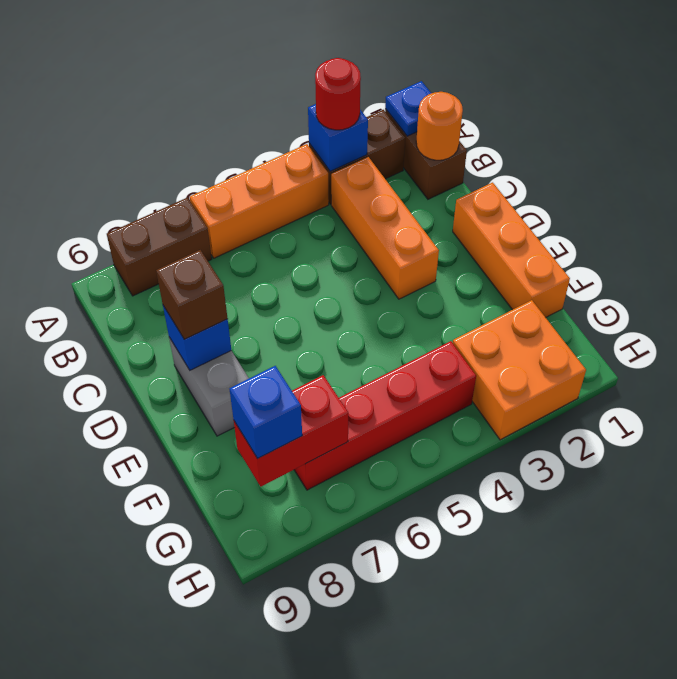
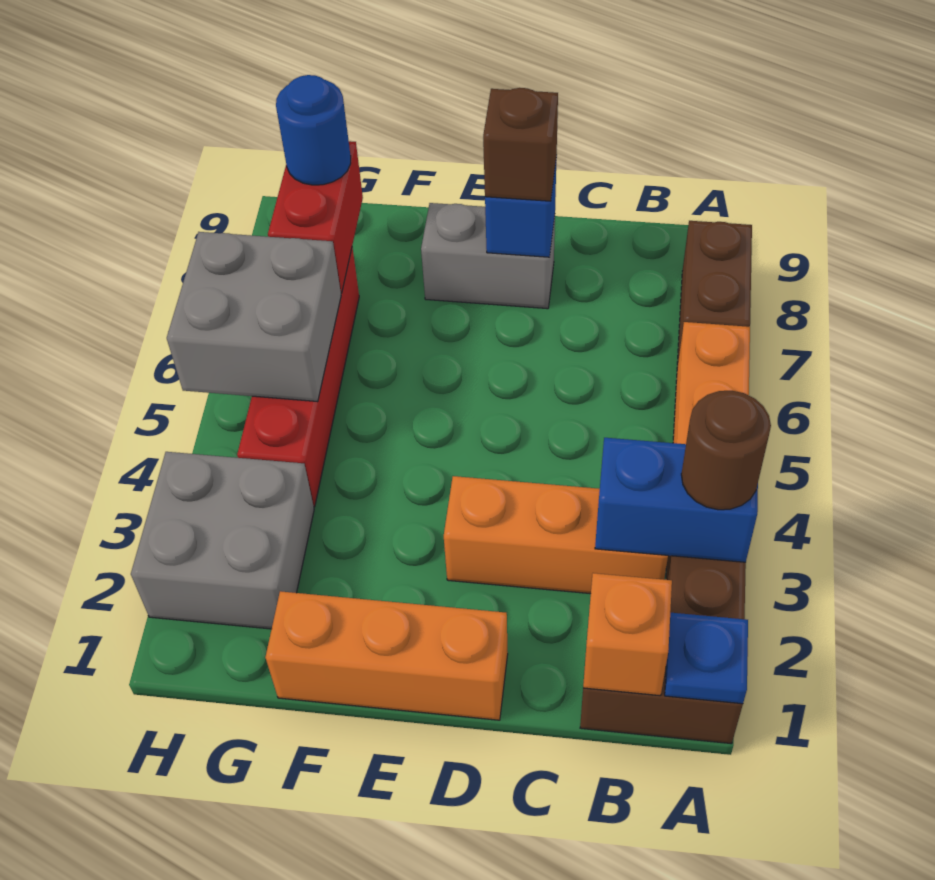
blue brick A3 level 2 -> blue brick A3:B3 level 2
red round brick A3 level 3 -> brown round brick A3 level 3
orange round brick B1 level 2 -> orange brick B1 level 2
orange brick G2:H3 level 1 -> grey brick G2:H3 level 1
none -> grey brick G5:H6 level 2
blue brick G8 level 3 -> blue round brick G8 level 3

